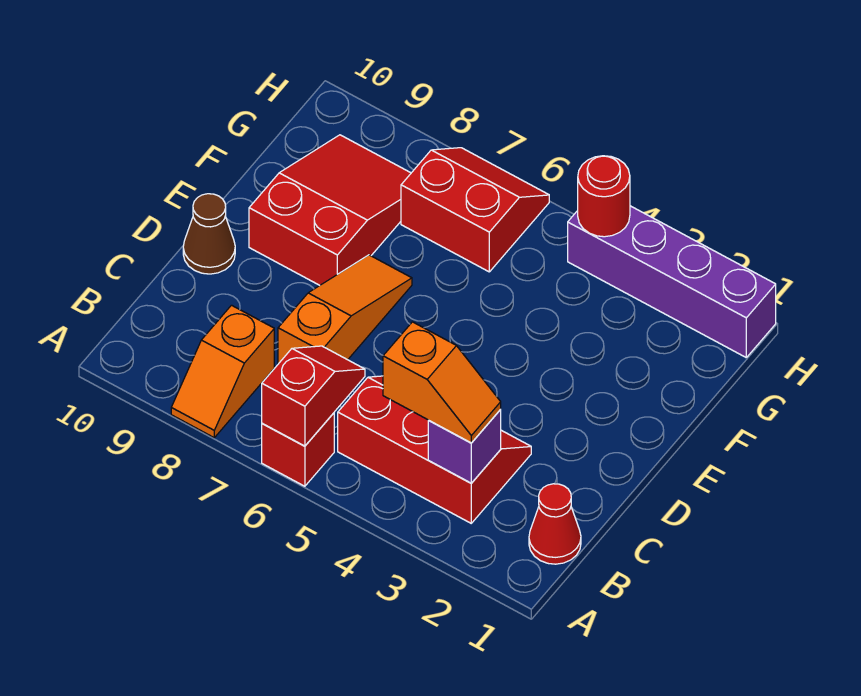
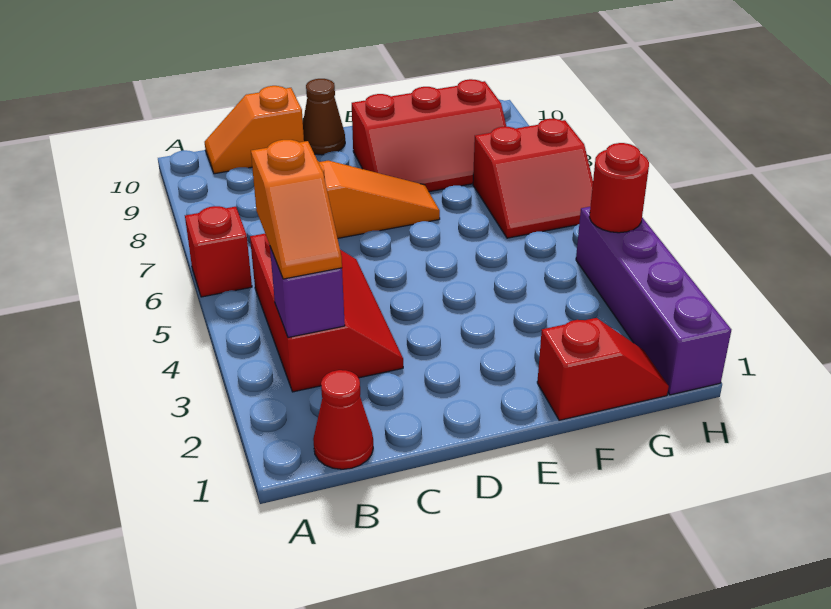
red slope A6:B6 level 2 top A -> red slope F1:G1 level 1 top F
orange slope A8:B8 level 1 top B -> orange slope B10:C10 level 1 top C
red slope E8:G9 level 1 top E -> red slope E8:G9 level 1 top 9
red slope G6:H7 level 1 top G -> red slope G6:H7 level 1 top 7

